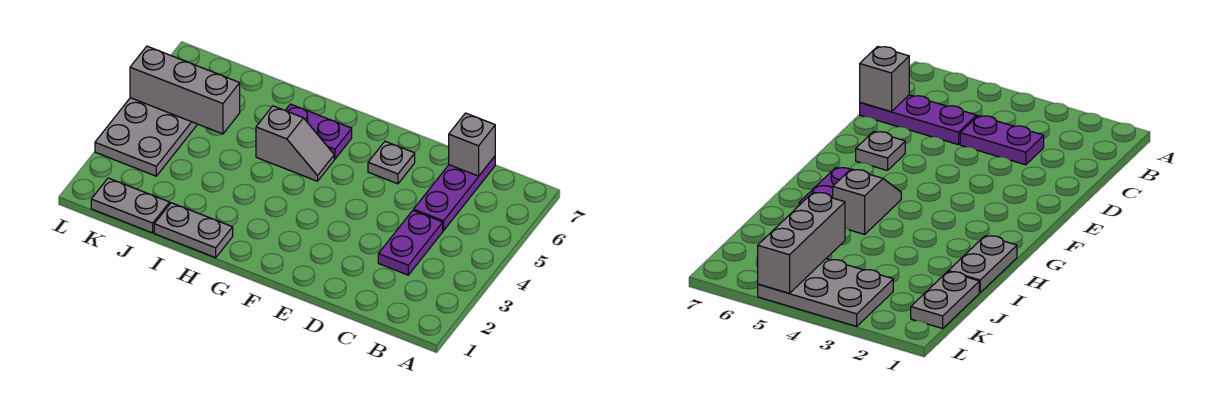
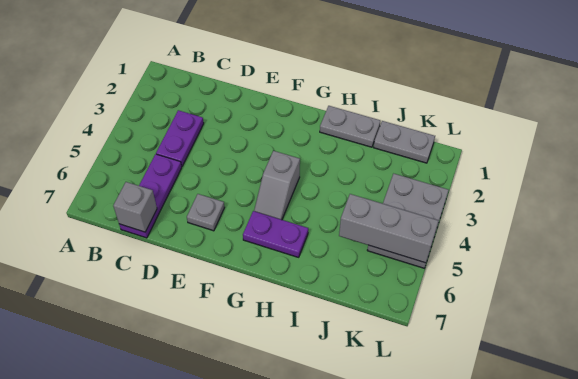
grey slope G5:H5 level 1 top H -> grey slope G4:G5 level 1 top 4

